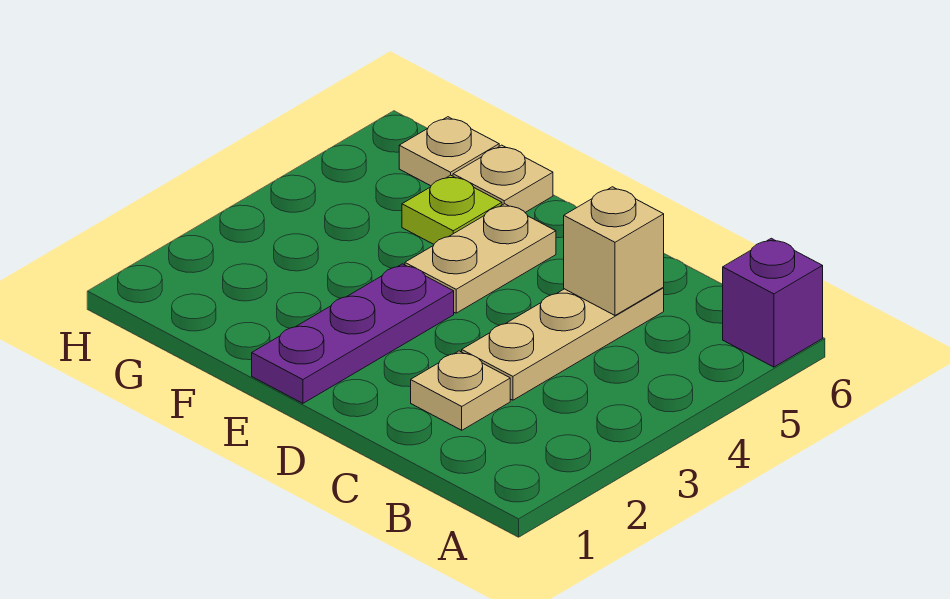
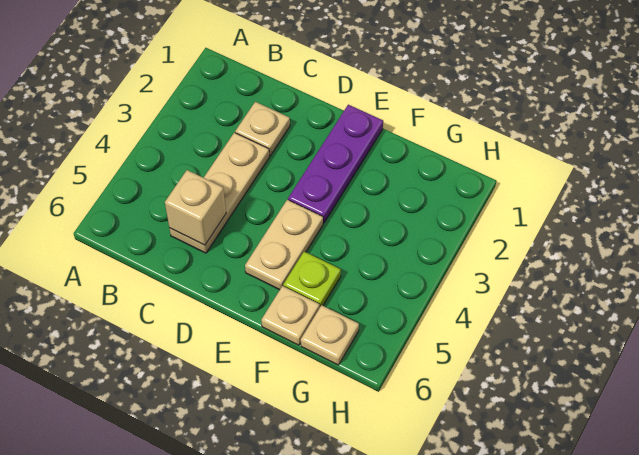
purple brick A6 level 1 -> none

